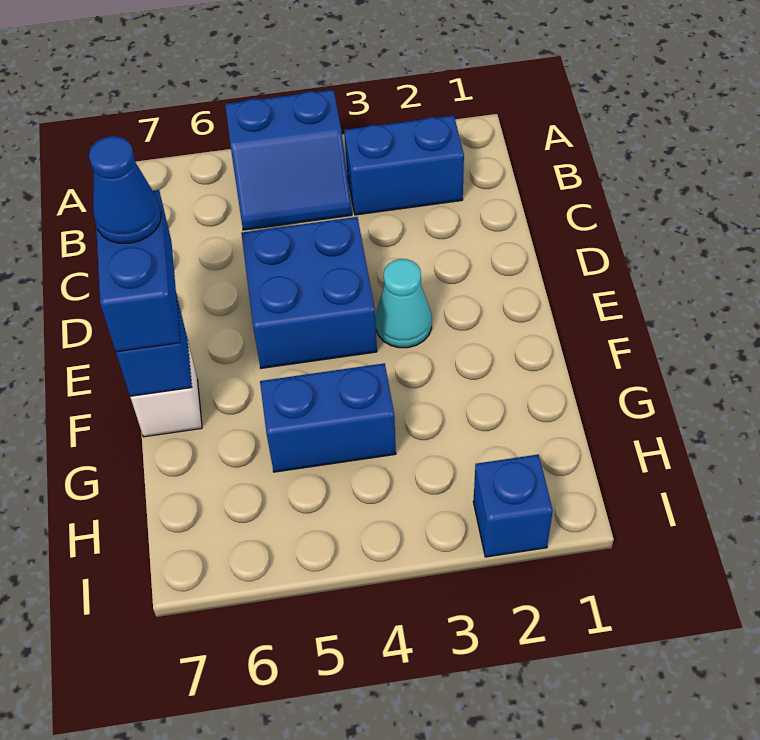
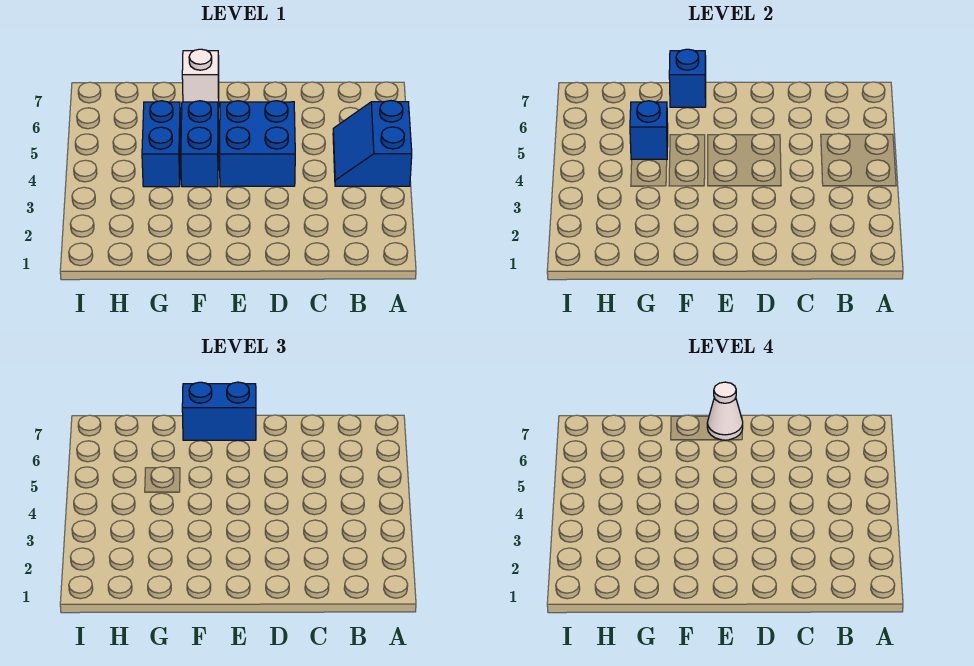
blue brick B2:B3 level 1 -> blue brick F4:F5 level 1
cyan cone E3 level 1 -> none
blue cone E7 level 4 -> white cone E7 level 4
blue brick I2 level 1 -> blue brick G5 level 2

